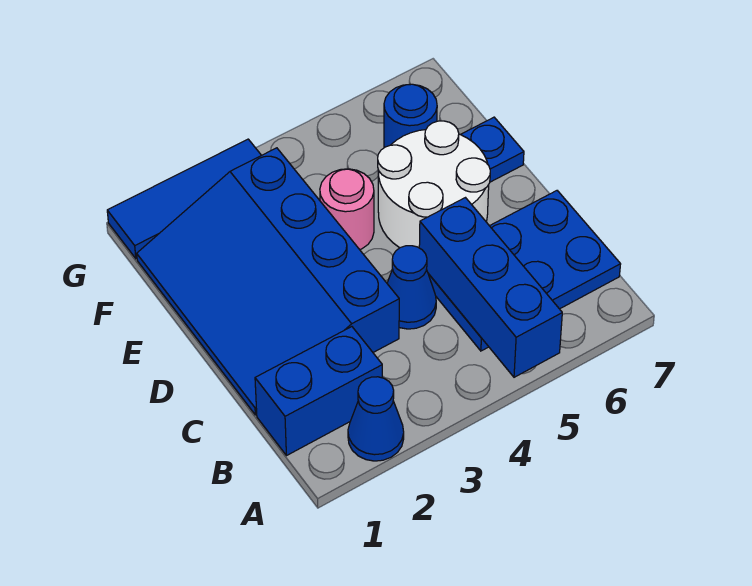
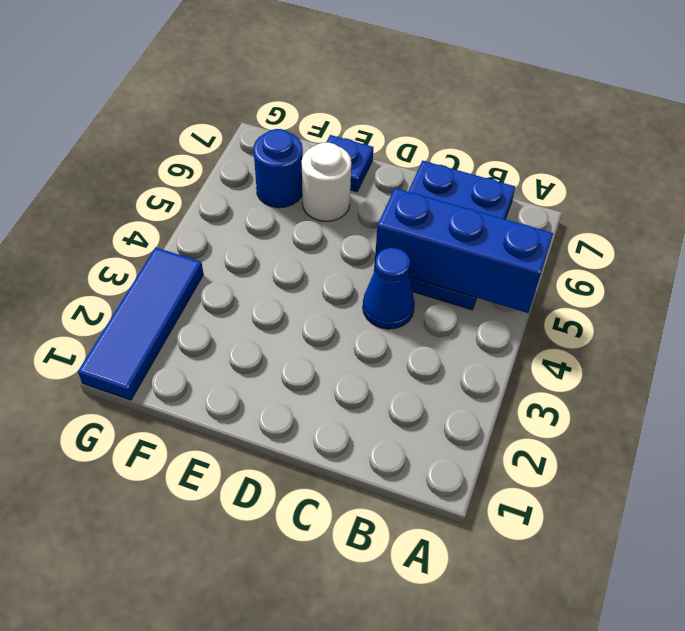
blue cone A2 level 1 -> none
blue brick B1:B2 level 1 -> none
blue slope C1:F3 level 1 top 3 -> none
white round brick D5:E6 level 1 -> white round brick E6 level 1
pink round brick E4 level 1 -> none

